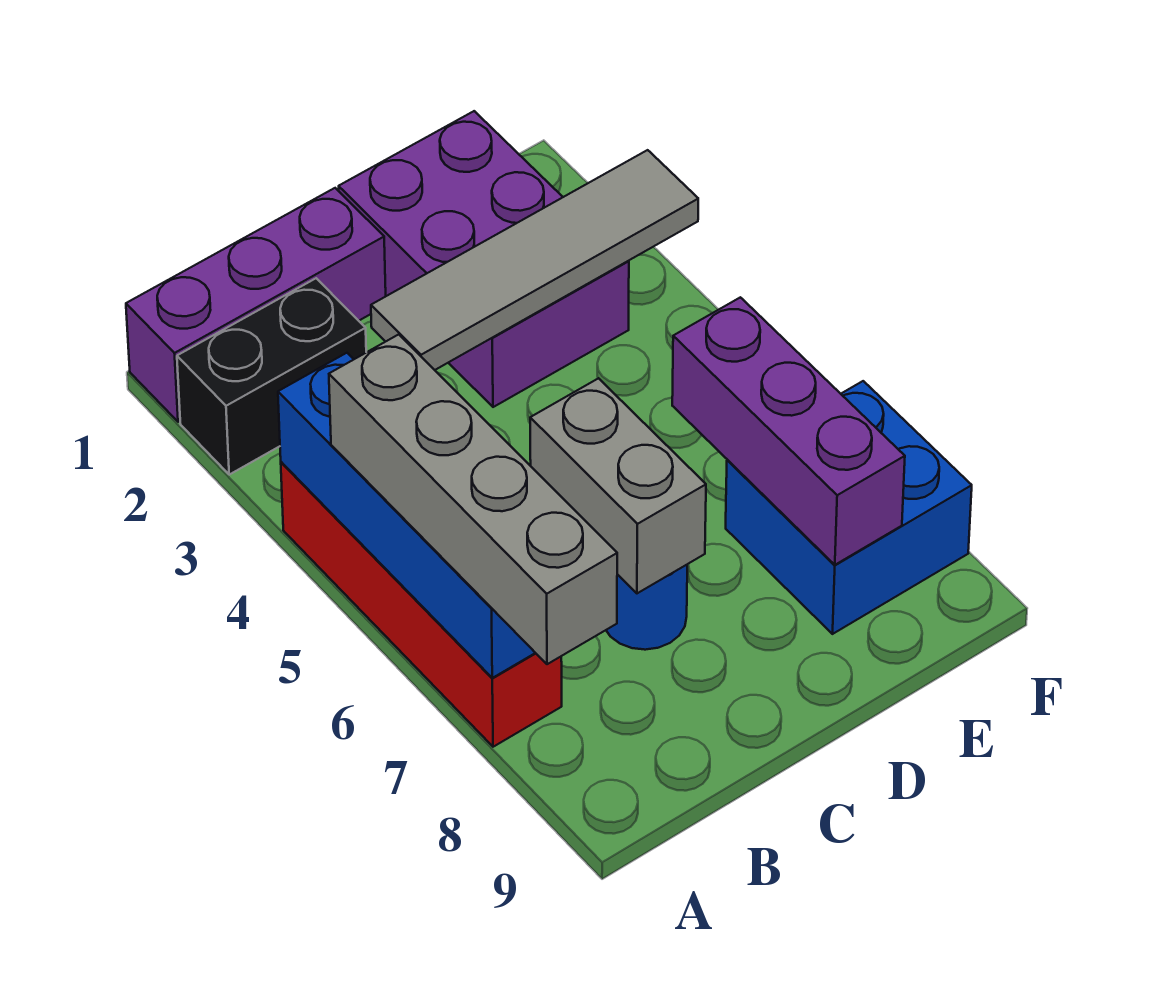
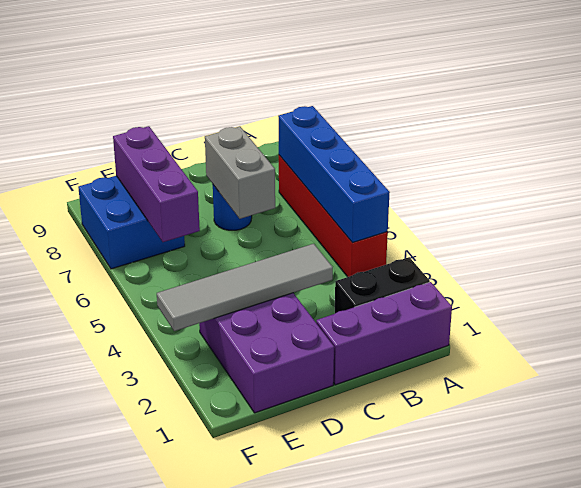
grey brick A5:A8 level 3 -> none

